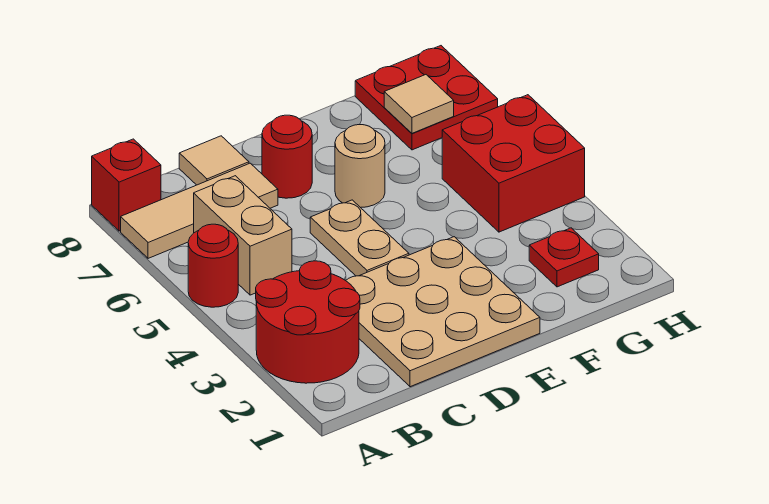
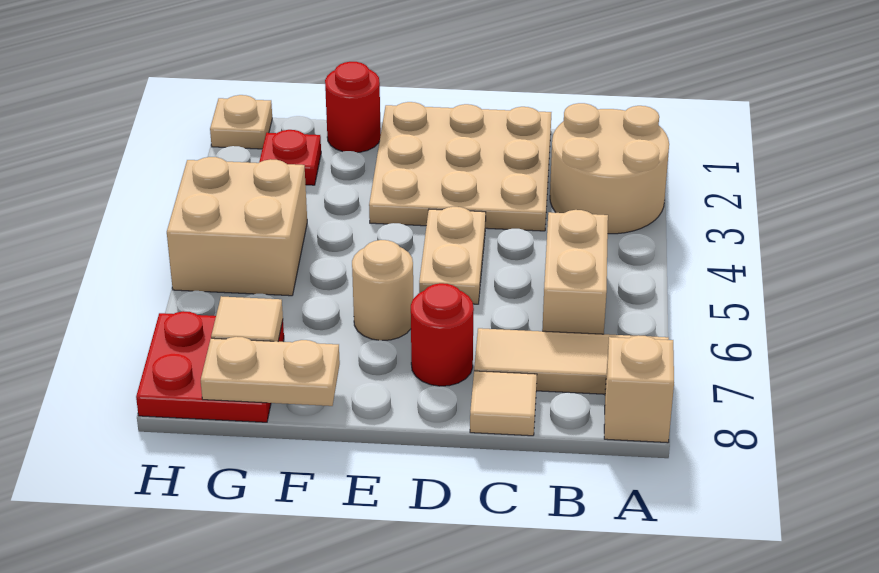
red round brick A2:B3 level 1 -> tan round brick A2:B3 level 1
red round brick A5 level 1 -> red round brick F1 level 1
red brick A8 level 1 -> tan brick A8 level 1
none -> tan plate F8:G8 level 2
red brick G4:H5 level 1 -> tan brick G4:H5 level 1
none -> tan plate H1 level 1

